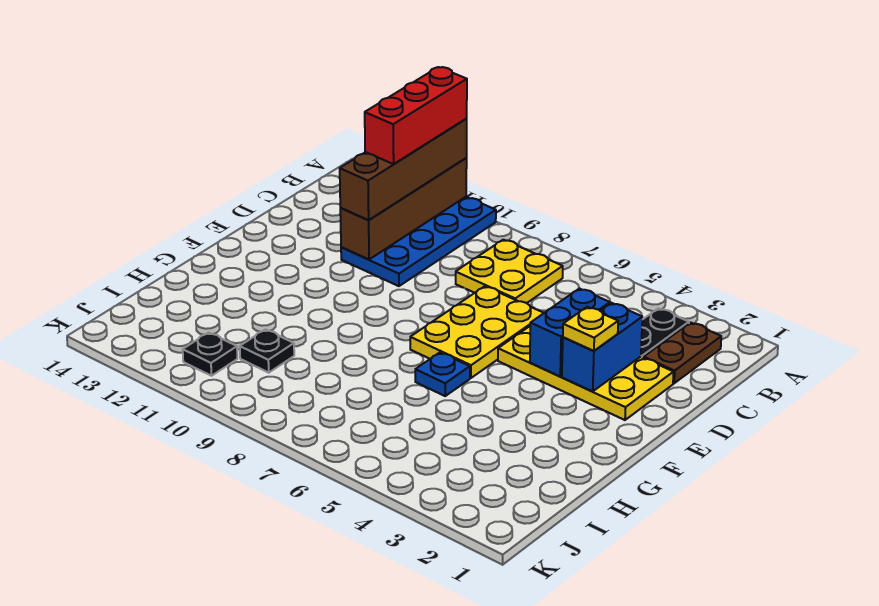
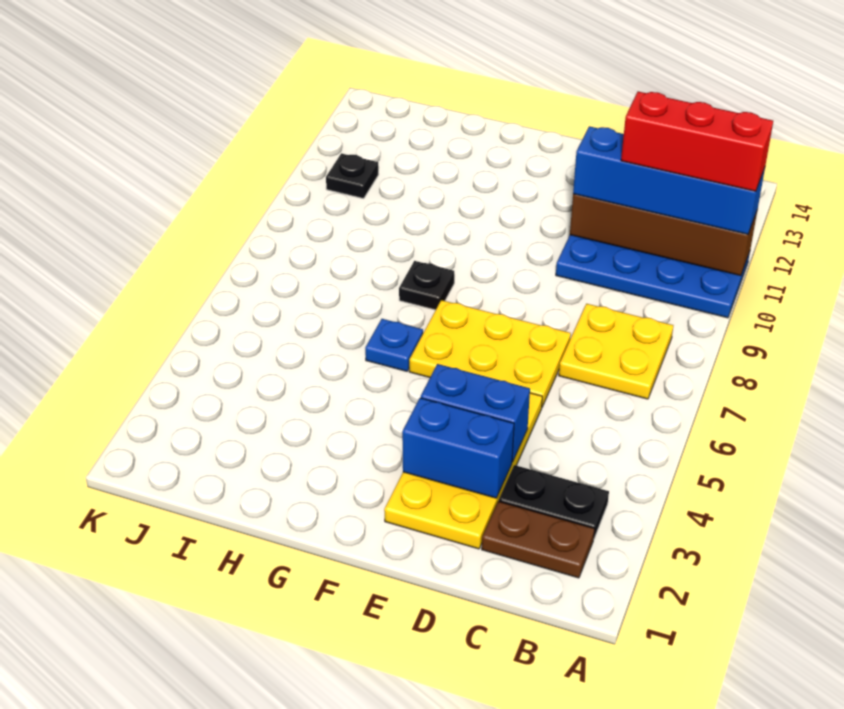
brown brick A11:D11 level 3 -> blue brick A11:D11 level 3
yellow plate E3 level 3 -> none
black plate I10 level 1 -> black plate G8 level 1

